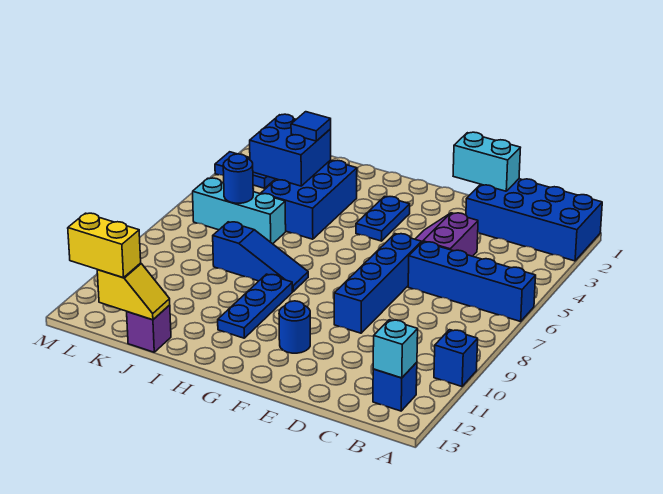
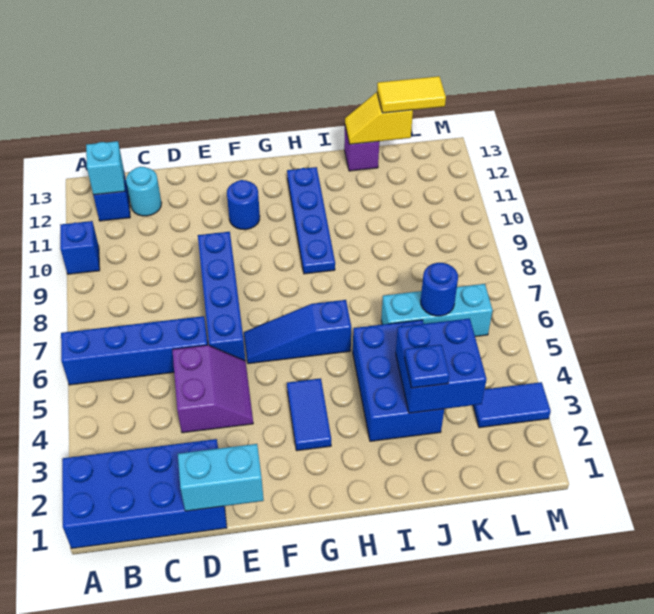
none -> cyan round brick C12 level 1
blue plate G3:G4 level 1 -> blue tile G3:G4 level 1
blue slope H8:J8 level 1 top J -> blue slope F6:H6 level 1 top H
blue plate H9:H11 level 1 -> blue plate H9:H12 level 1
blue tile J3 level 3 -> blue plate J3 level 3
yellow brick K13:L13 level 3 -> yellow tile K13:L13 level 3

